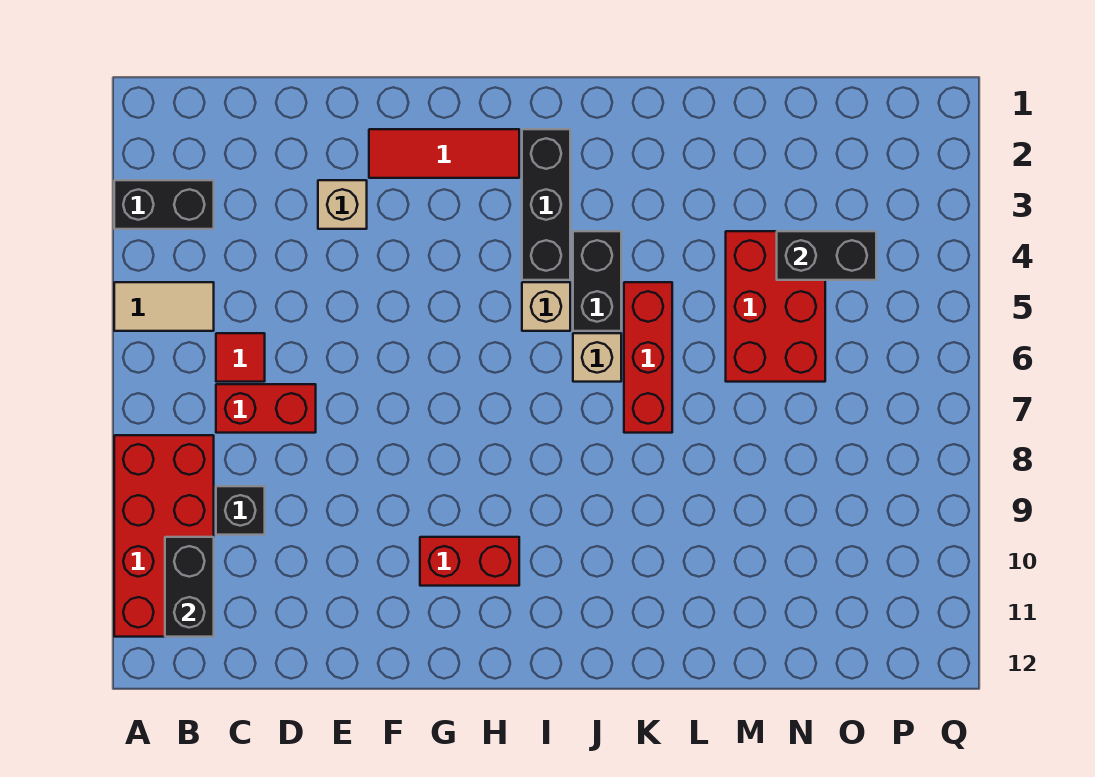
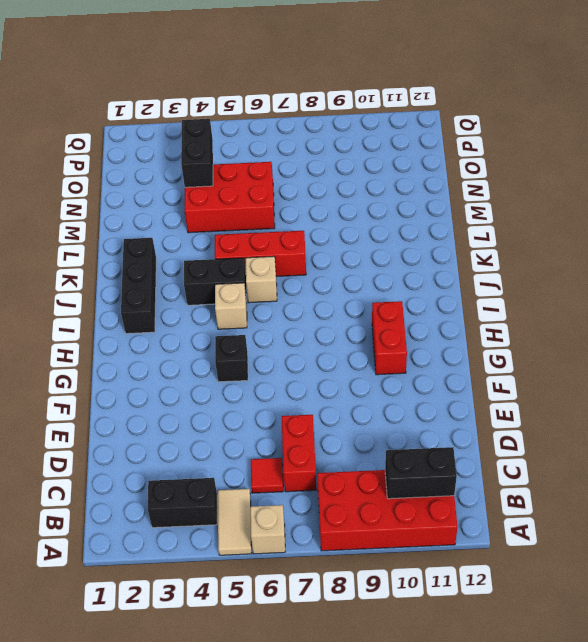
black brick A3:B3 level 1 -> black brick B3:B4 level 1
black brick C9 level 1 -> black brick G5 level 1
tan brick E3 level 1 -> tan brick A6 level 1
red tile F2:H2 level 1 -> none
black brick I2:I4 level 1 -> black brick I2:K2 level 1

